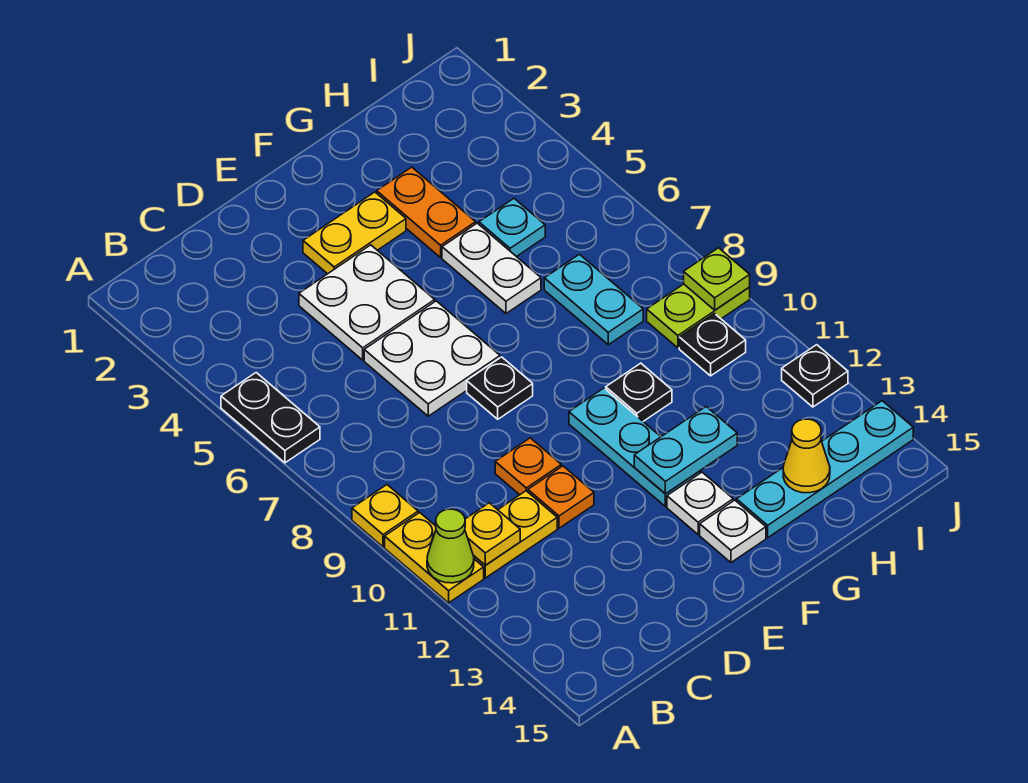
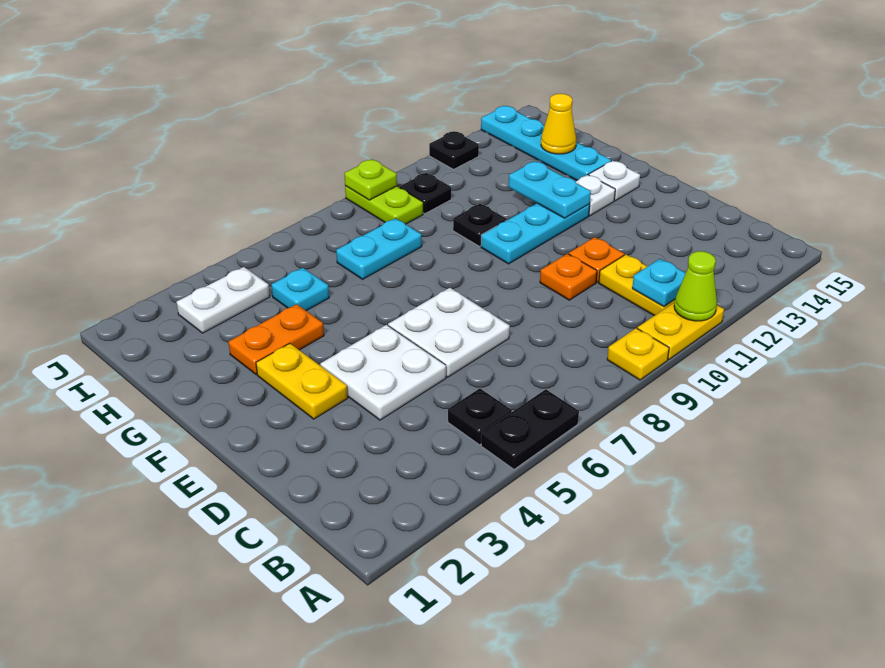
yellow plate B11 level 2 -> cyan plate B11 level 2
black plate E8 level 1 -> black plate B5 level 1
white plate G5:G6 level 1 -> white plate I3:I4 level 1

